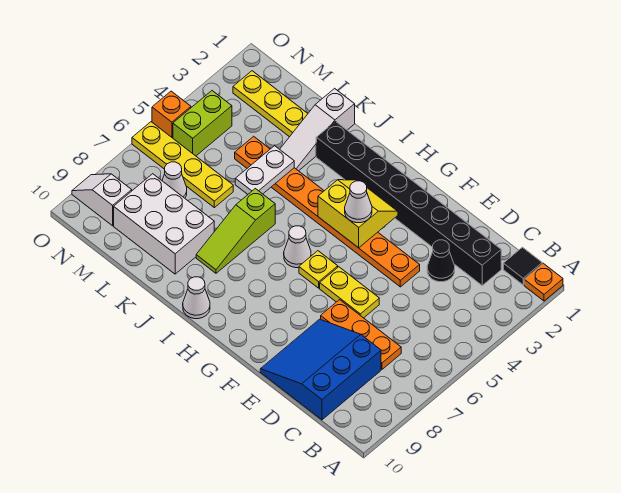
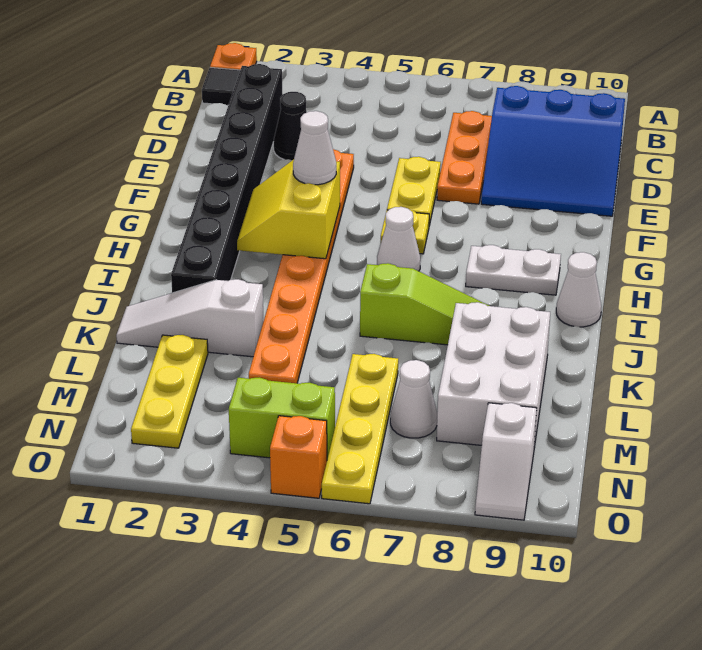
white slope K1:K3 level 1 top 1 -> white slope K1:K3 level 1 top 3
white plate K4:K5 level 2 -> white plate H8:H9 level 1

